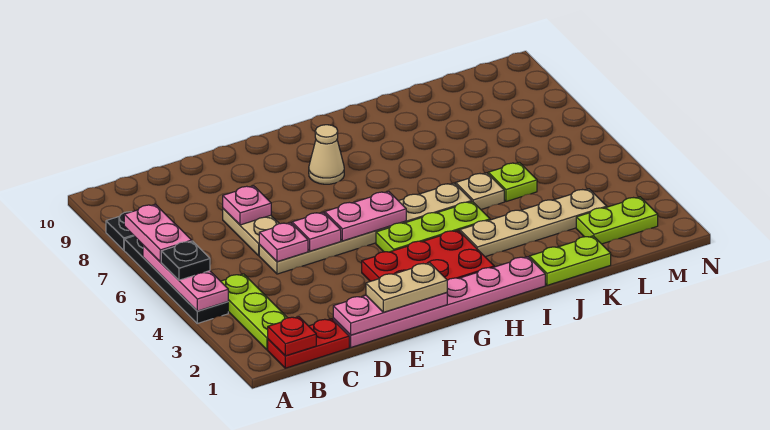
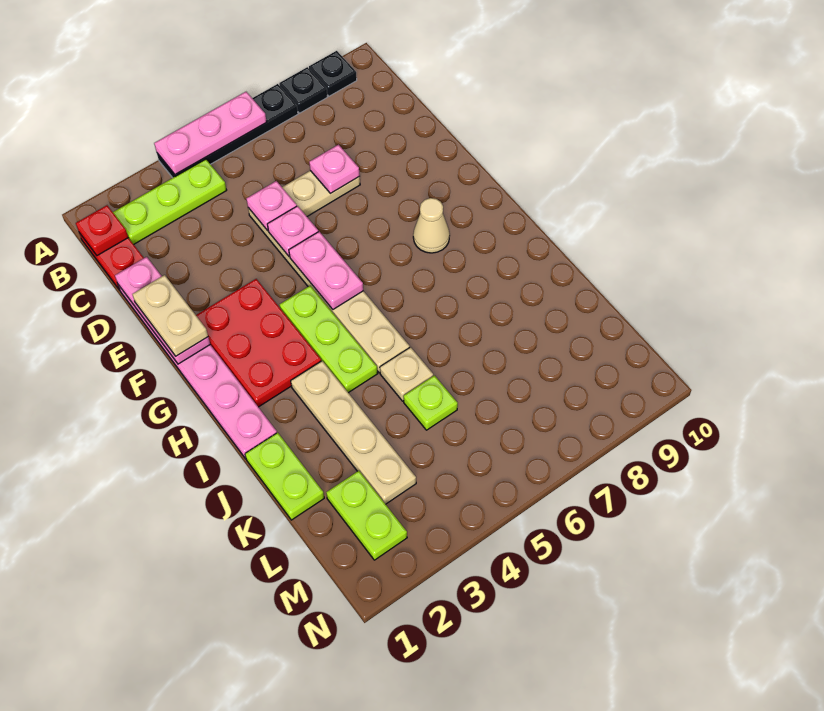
black plate A5 level 3 -> black plate A9 level 1
pink plate A6:A7 level 3 -> none

